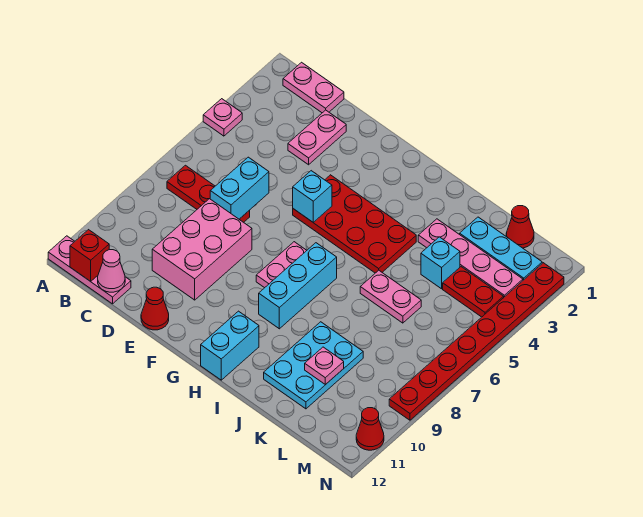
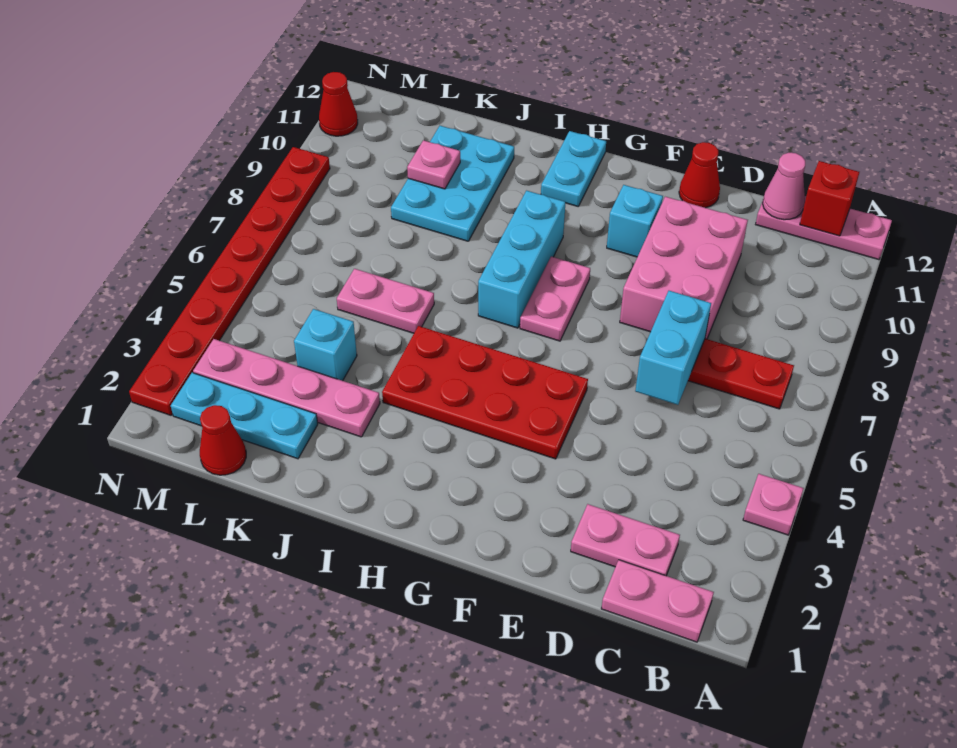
pink plate D2:D3 level 1 -> pink plate C2:D2 level 1
cyan brick F5 level 2 -> cyan brick F10 level 1
cyan brick H11:H12 level 1 -> cyan plate H11:H12 level 1
red plate L4:M4 level 1 -> none

